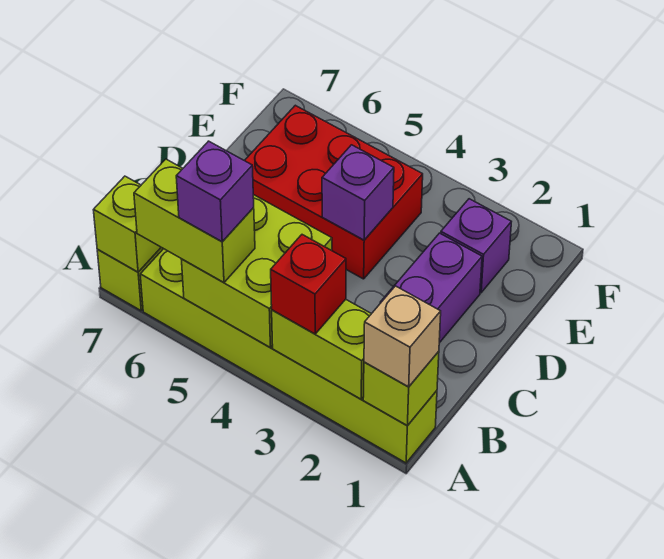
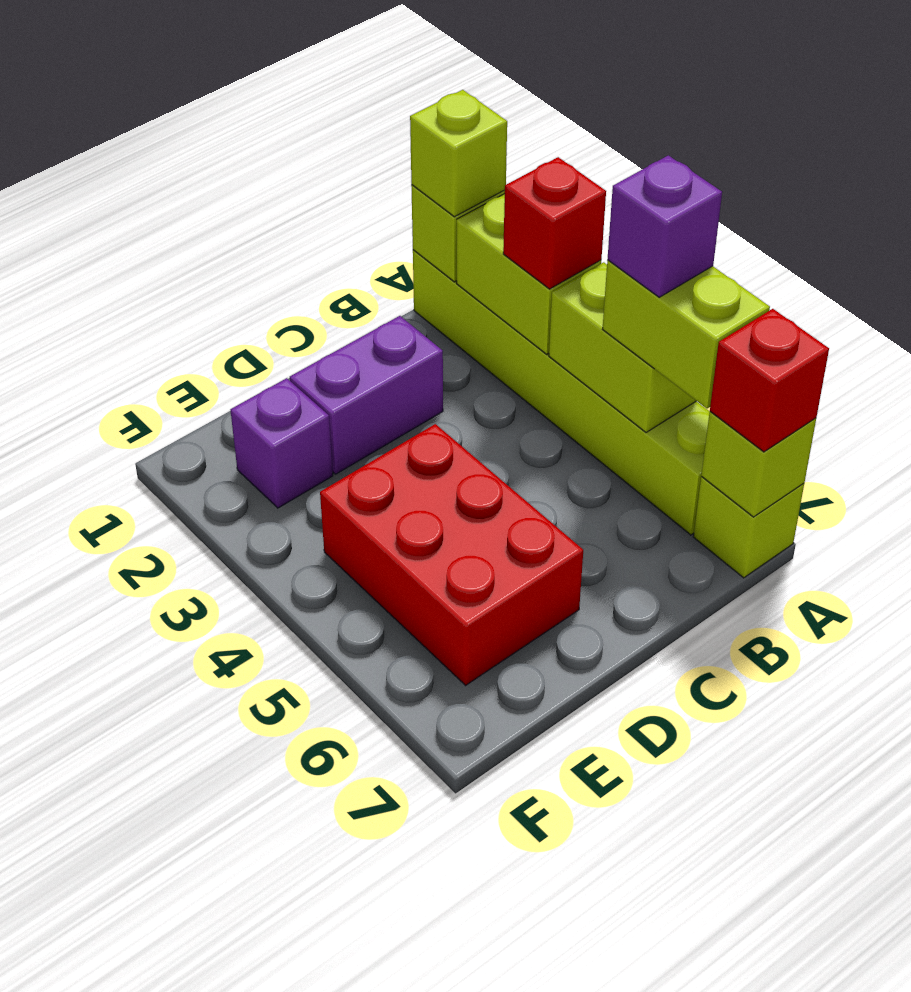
tan brick A1 level 3 -> lime brick A1 level 3
lime brick A4:B5 level 2 -> lime brick A4:A5 level 2
none -> red brick A7 level 3
purple brick D4 level 2 -> none

